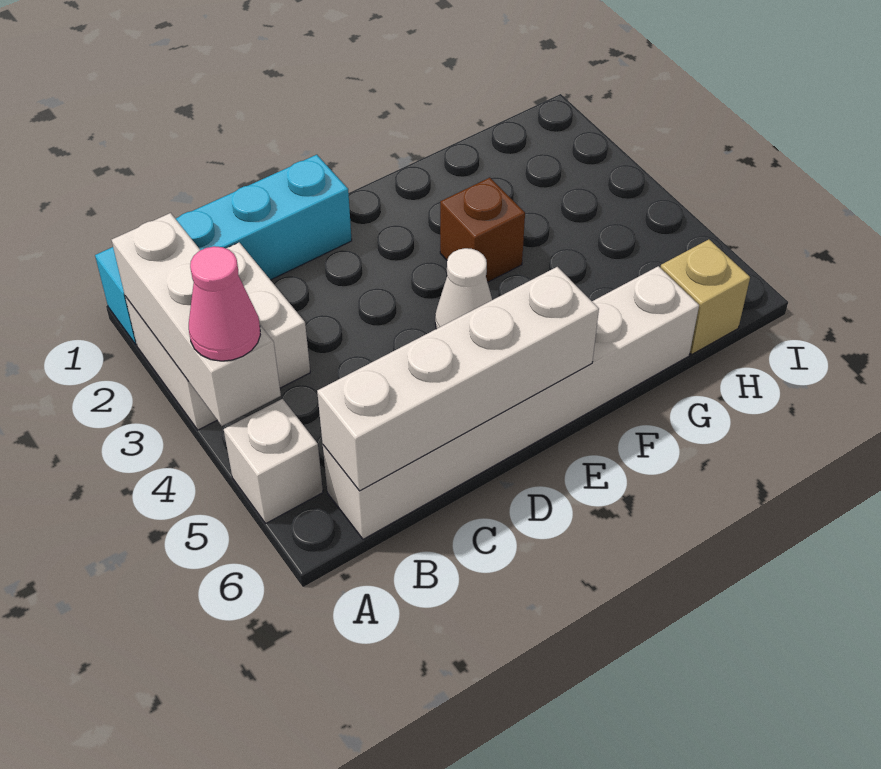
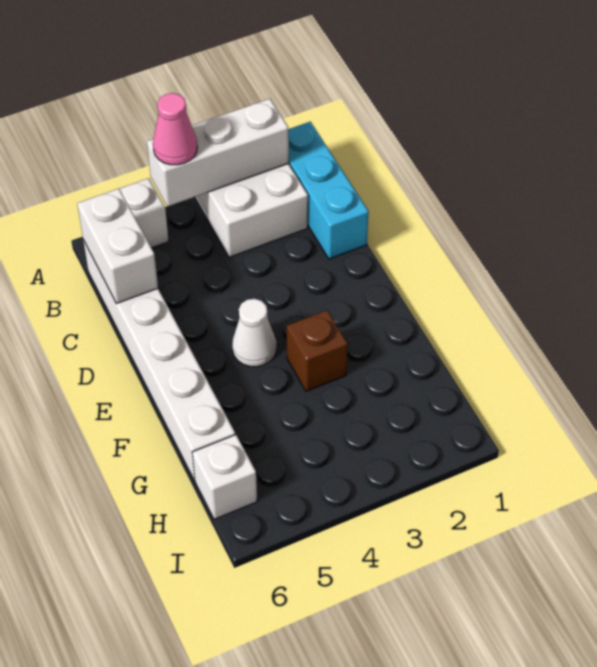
cyan brick A1:D1 level 1 -> cyan brick A1:C1 level 1
white brick B6:E6 level 2 -> white brick B6:C6 level 2
tan brick H6 level 1 -> white brick H6 level 1

